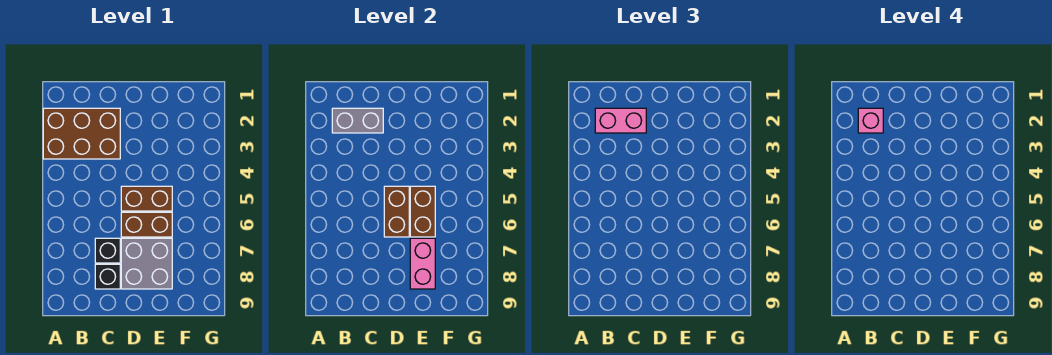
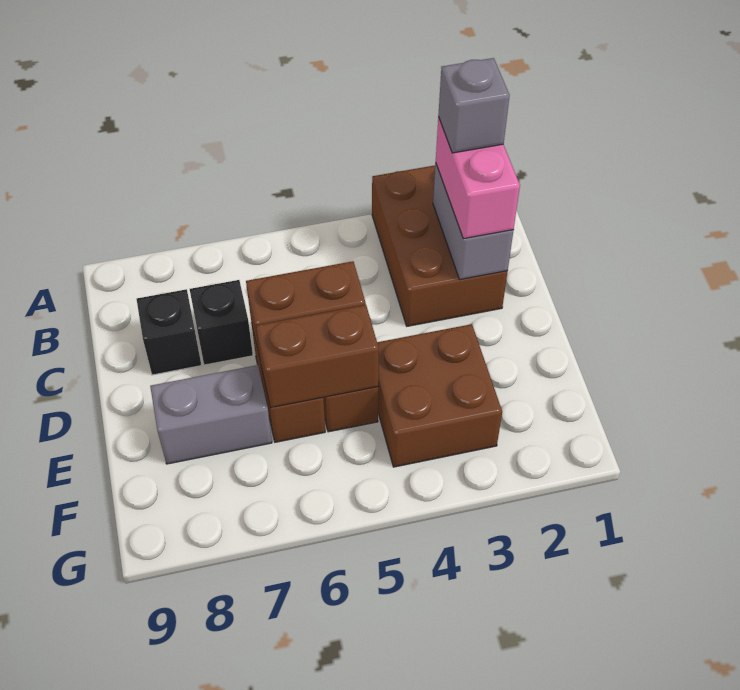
pink brick B2 level 4 -> grey brick B2 level 4
grey brick D7:E8 level 1 -> grey brick E7:E8 level 1
none -> brown brick E3:F4 level 1
pink brick E7:E8 level 2 -> none

